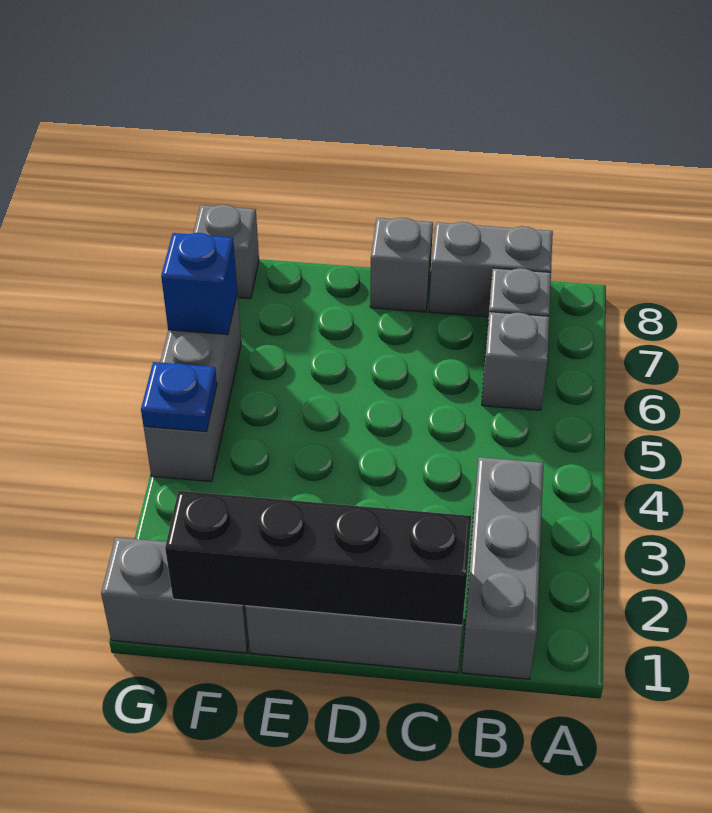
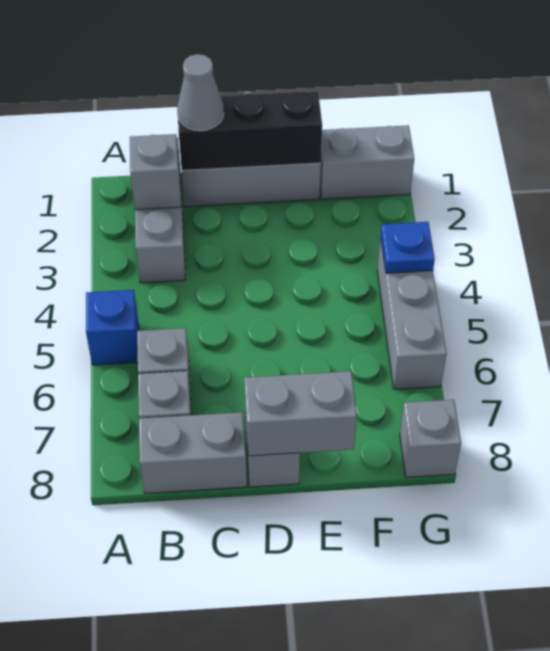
none -> grey brick B2 level 2
black brick C1:F1 level 2 -> black brick C1:E1 level 2
none -> grey cone C1 level 3
none -> grey brick D8:E8 level 2
blue brick G6 level 2 -> blue brick A5 level 1

